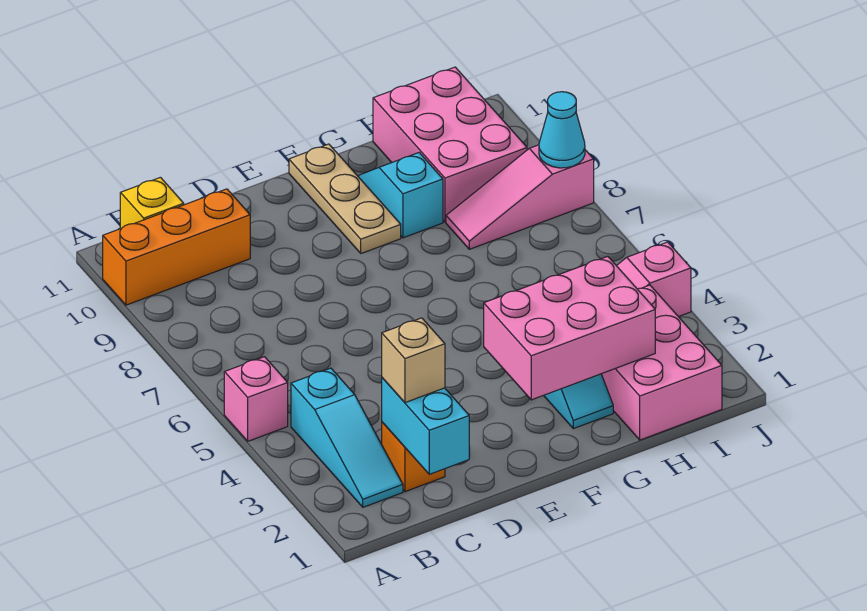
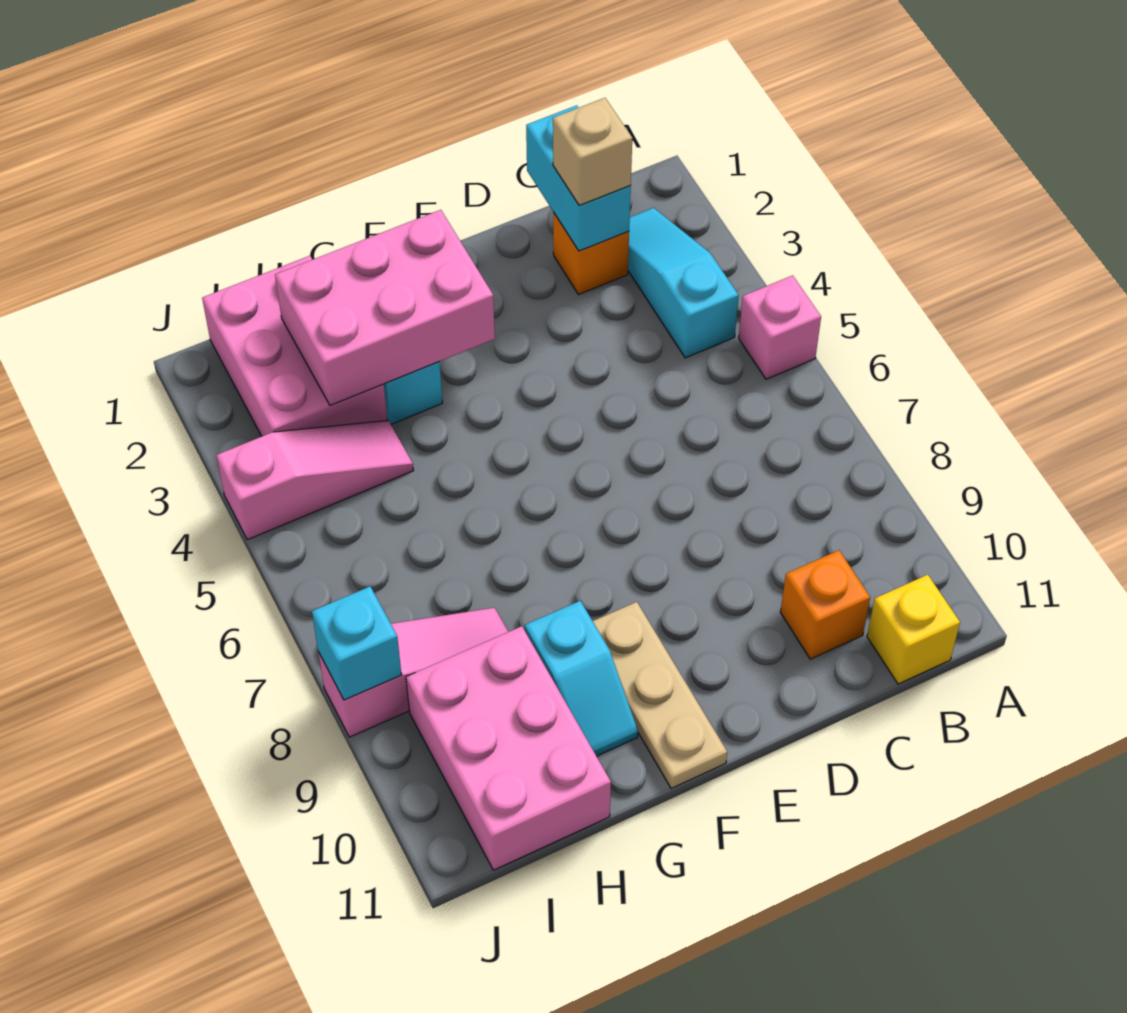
orange brick A10:C10 level 1 -> orange brick C10 level 1
cyan cone J8 level 2 -> cyan brick J8 level 2

